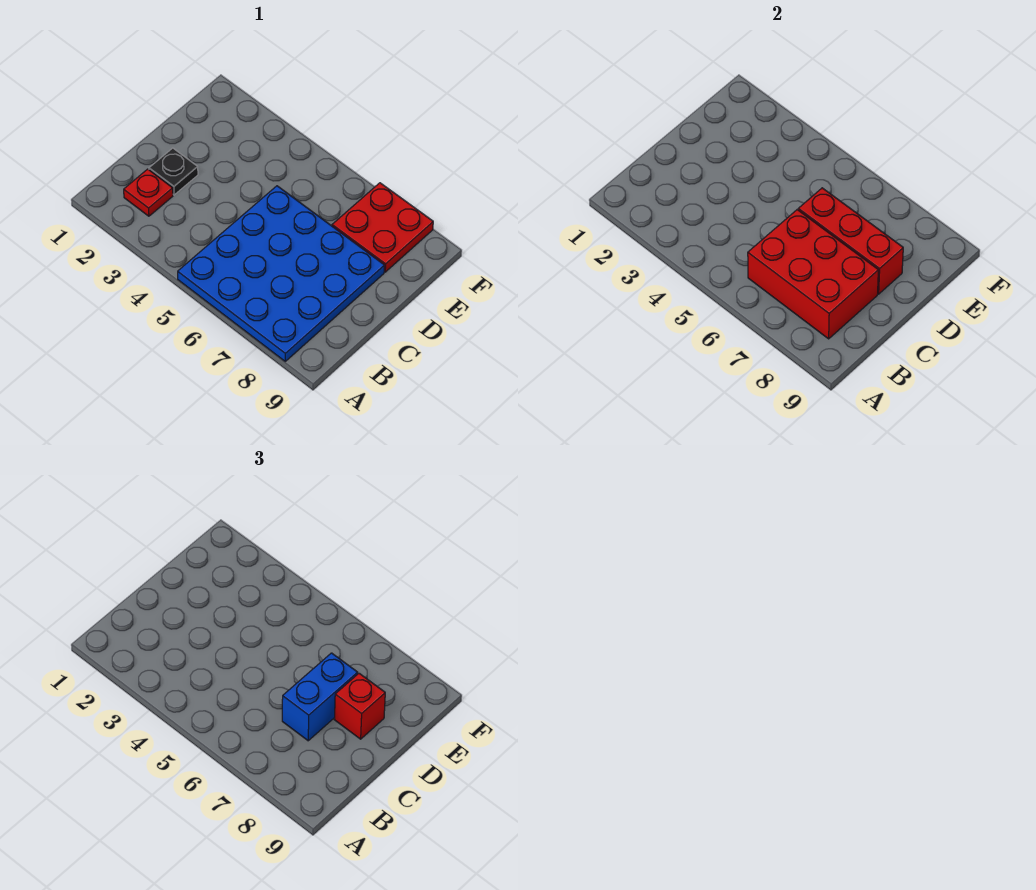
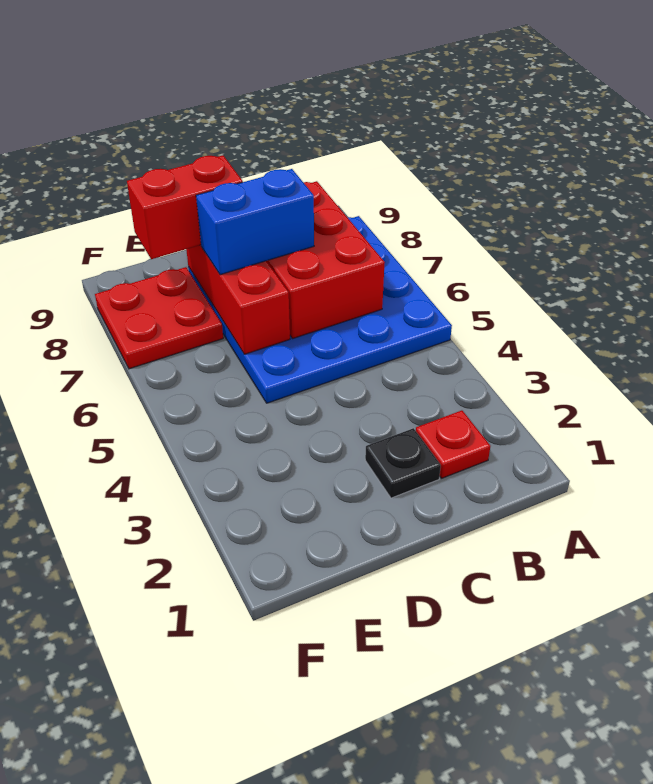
red brick D8 level 3 -> red brick D8:E8 level 3

